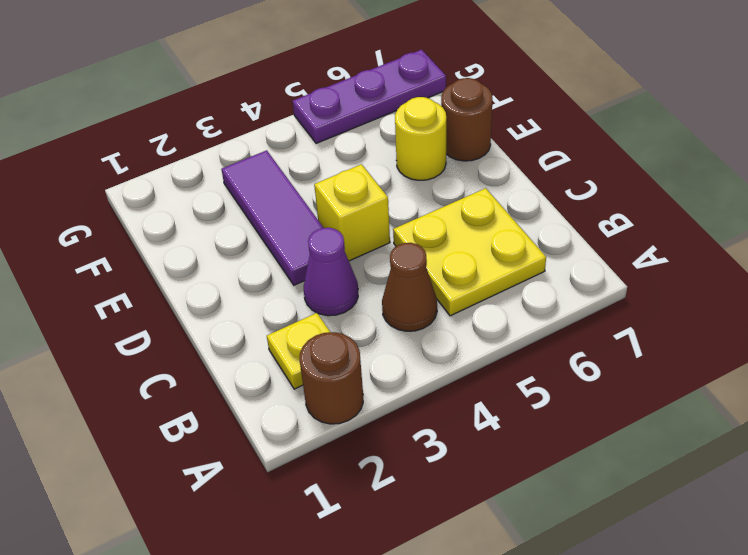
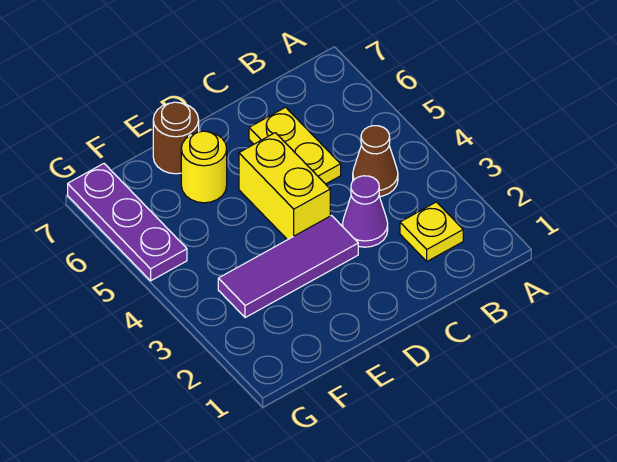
brown round brick A2 level 1 -> none
yellow plate B5:C6 level 1 -> yellow plate C5:C6 level 1
yellow brick D4 level 1 -> yellow brick D4:D5 level 1

